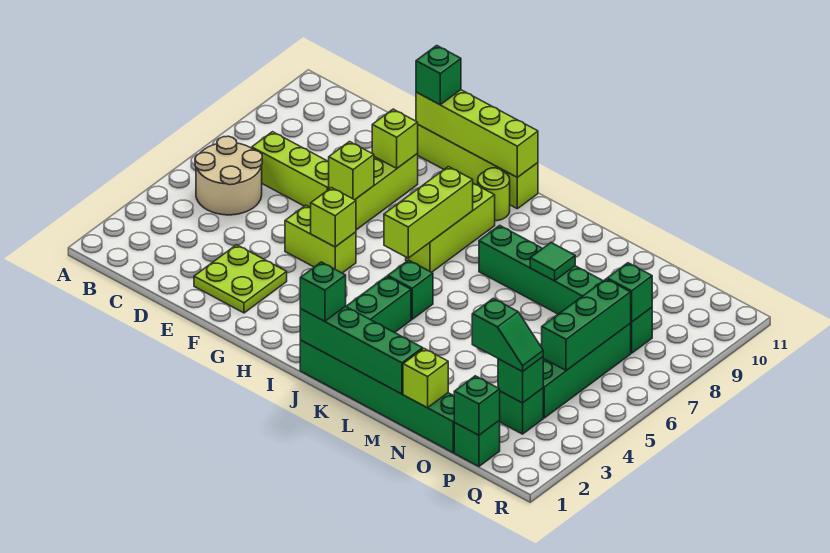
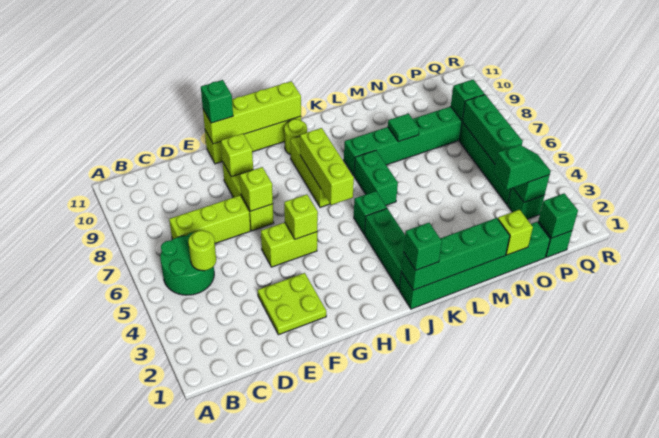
tan round brick B5:C6 level 1 -> green round brick B5:C6 level 1
none -> lime round brick C5 level 2
none -> green brick K6:K7 level 1

